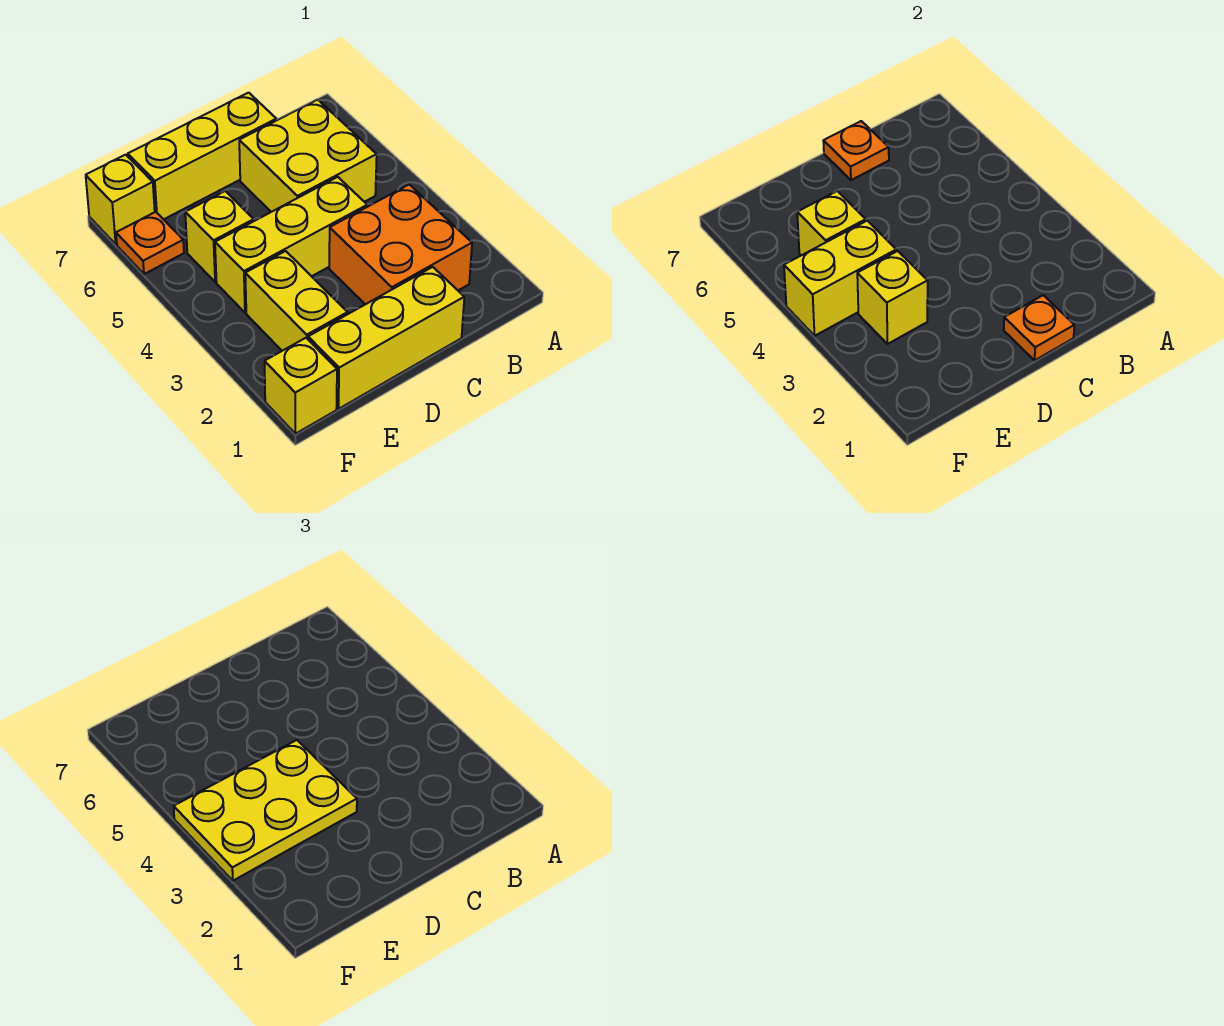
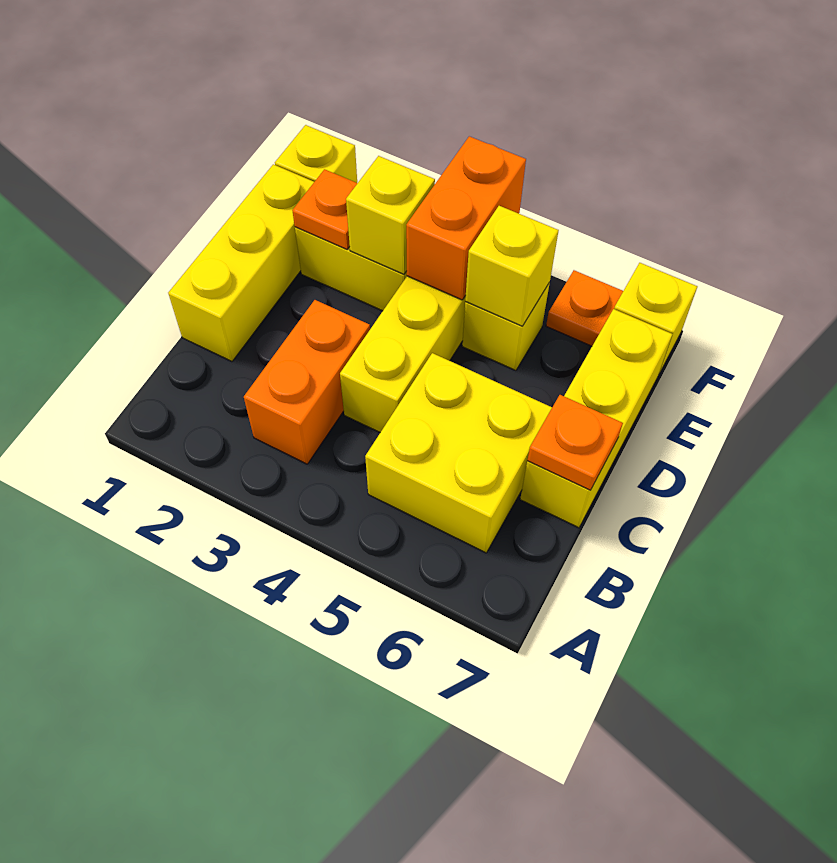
orange brick B2:C3 level 1 -> orange brick B3:C3 level 1
orange plate C1 level 2 -> orange plate E2 level 2
yellow plate D3:F4 level 3 -> none
yellow brick E4:F4 level 2 -> orange brick E4:F4 level 2

